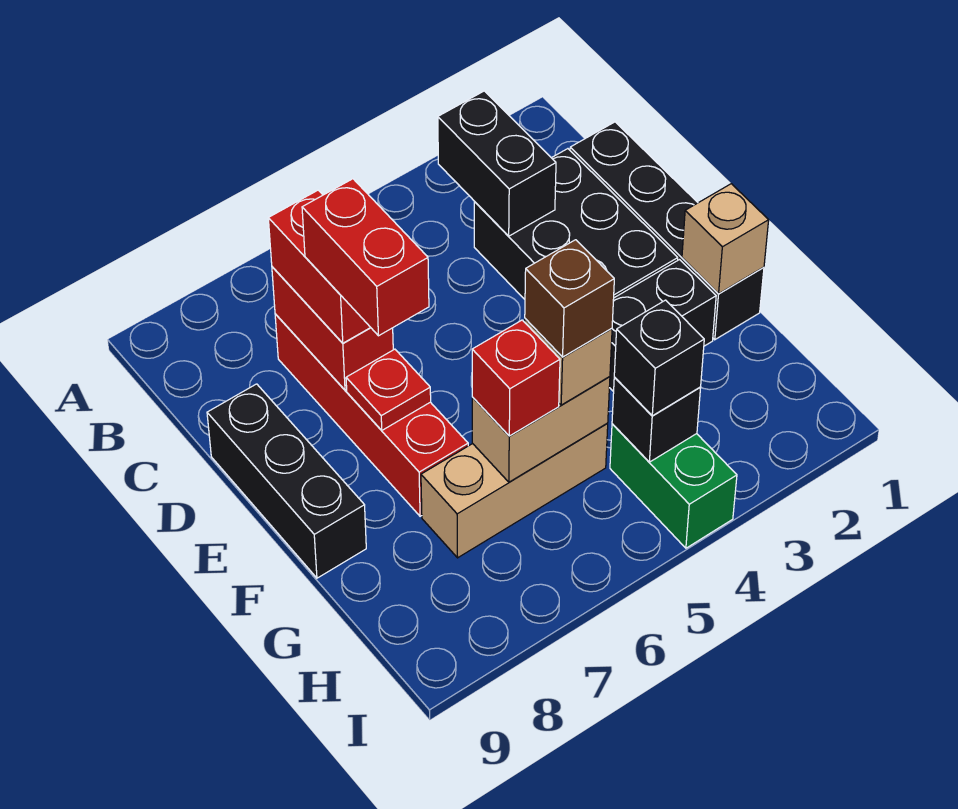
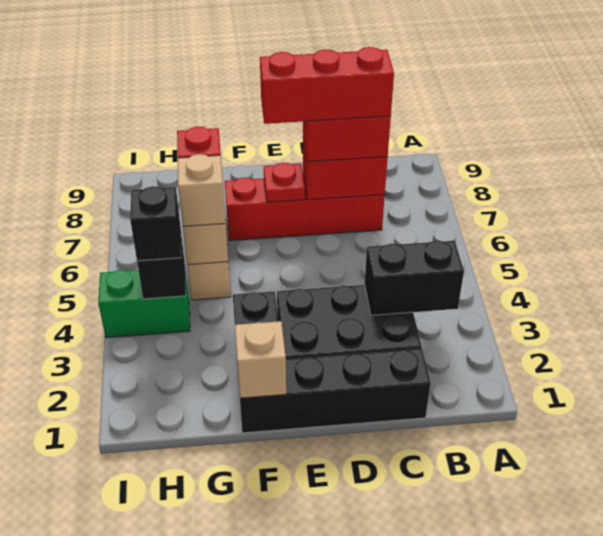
red brick D7:E7 level 4 -> red brick C7:E7 level 4
black brick D9:F9 level 1 -> none
brown brick G5 level 4 -> none

